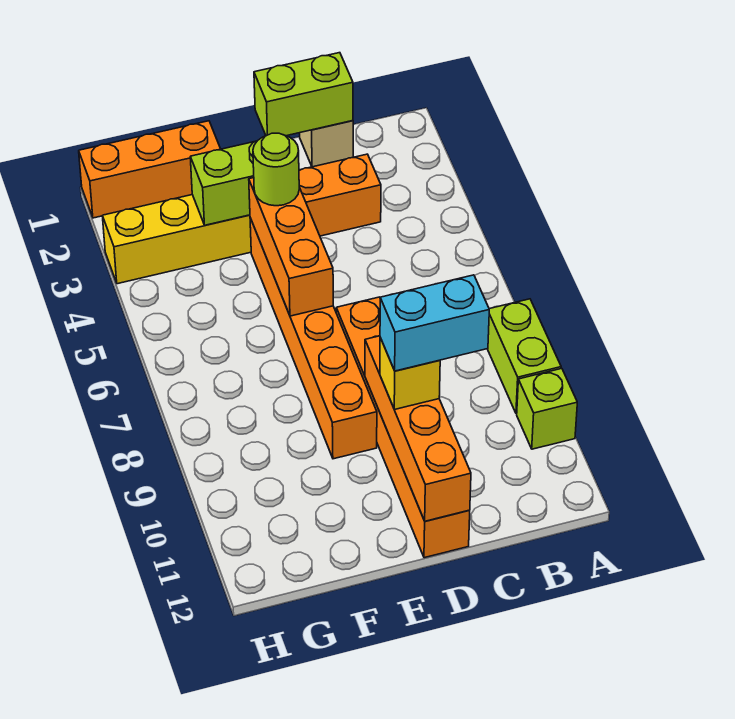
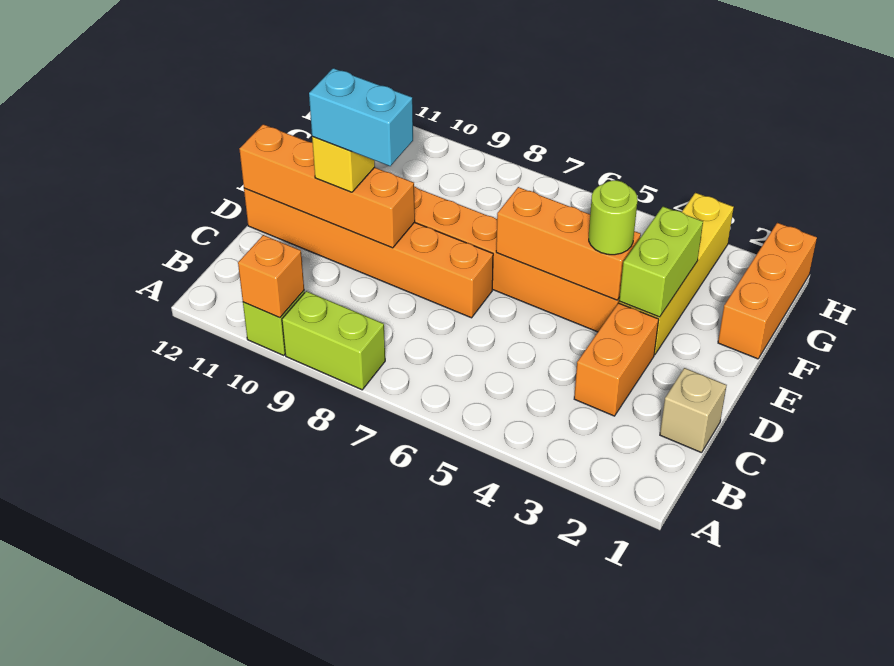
none -> orange brick A10 level 2
lime brick C1:D1 level 2 -> none
cyan brick C10:D10 level 4 -> cyan brick D9:D10 level 4

